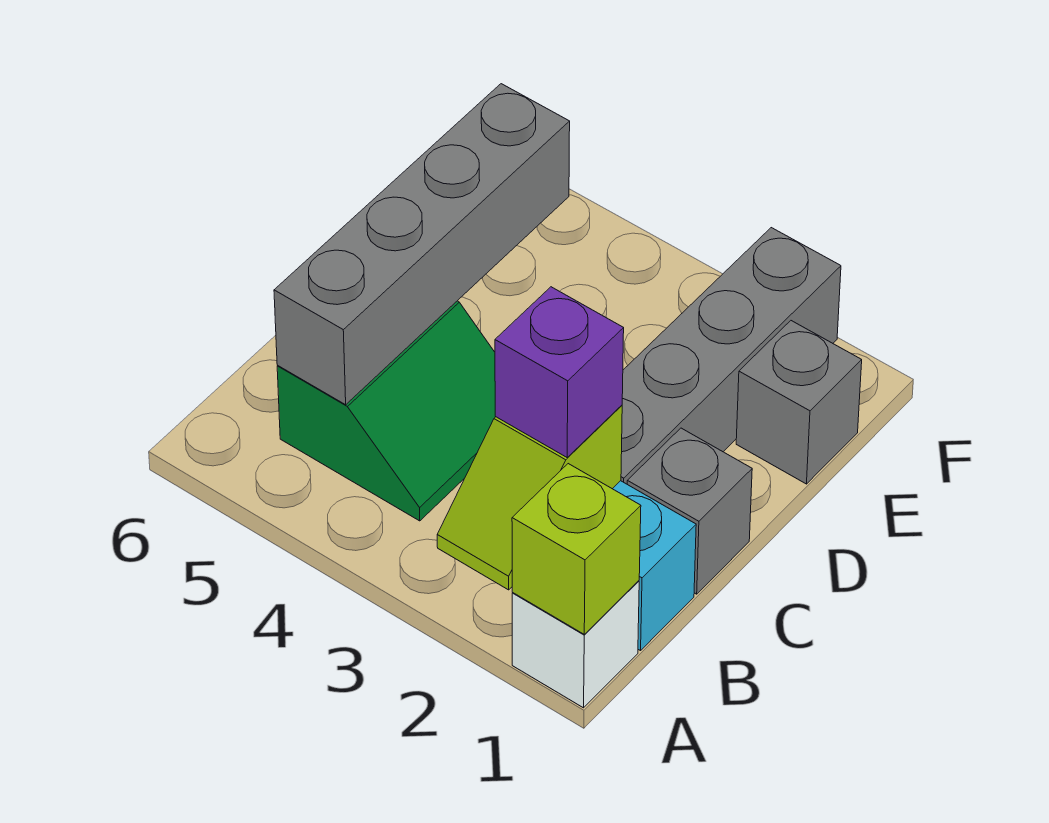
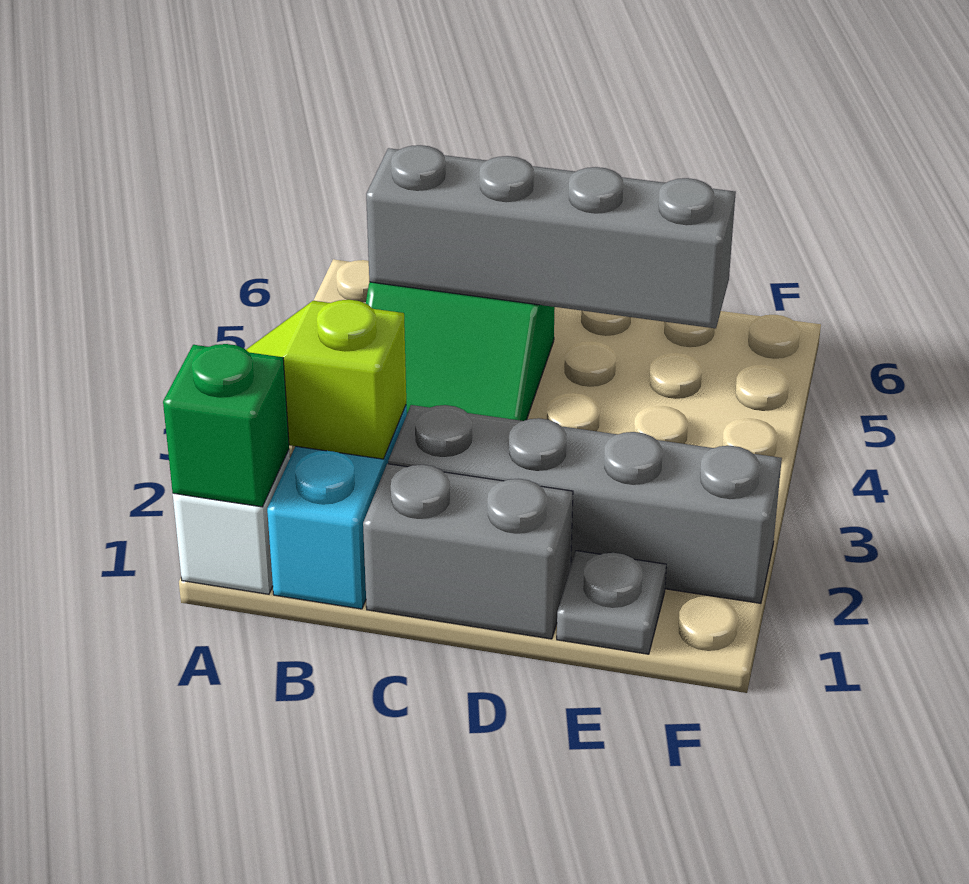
lime brick A1 level 2 -> green brick A1 level 2
purple brick B2 level 3 -> none
grey brick C1 level 1 -> grey brick C1:D1 level 1
grey brick E1 level 1 -> grey plate E1 level 1

